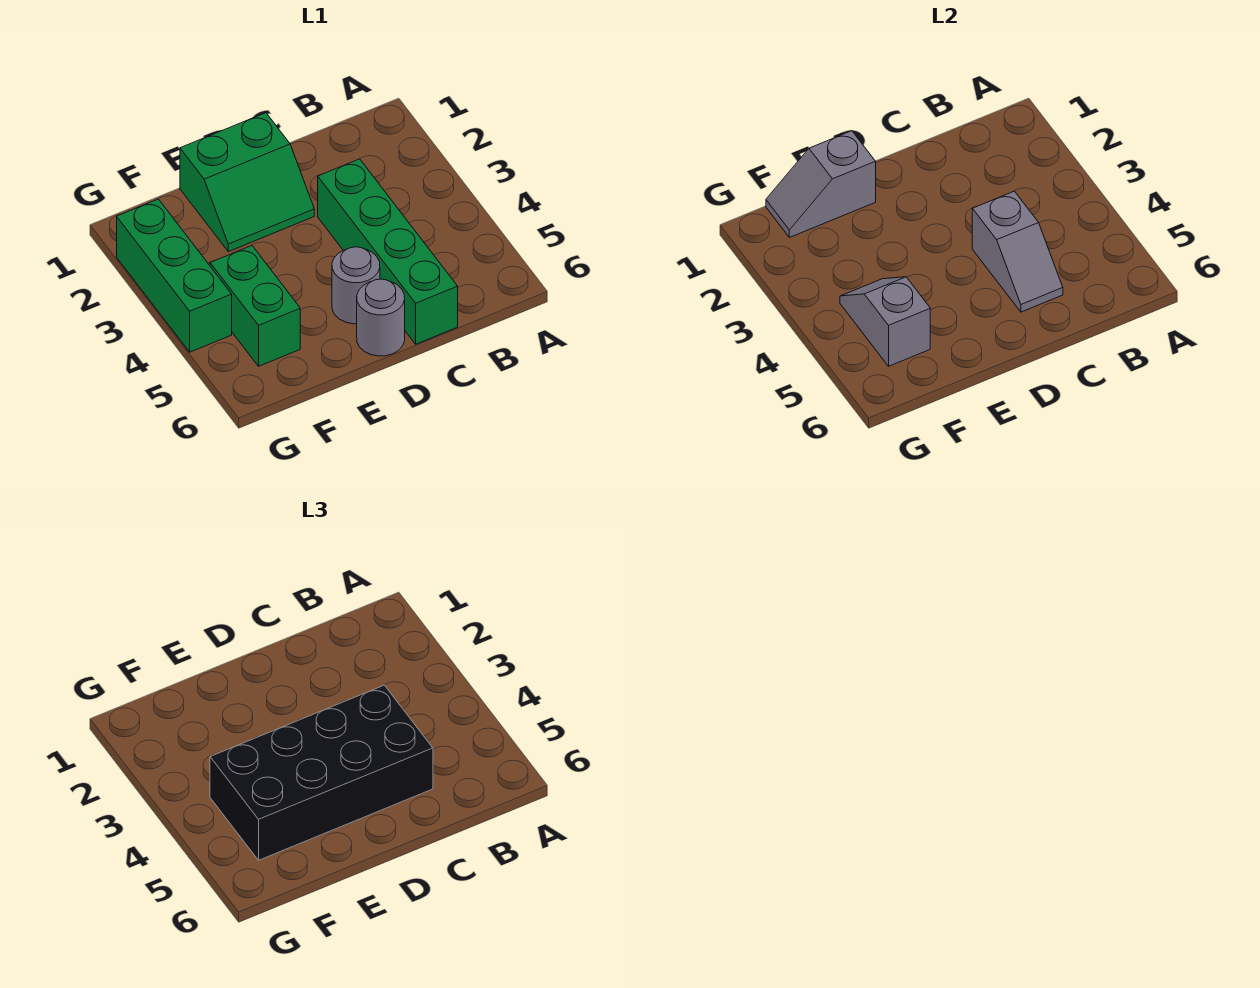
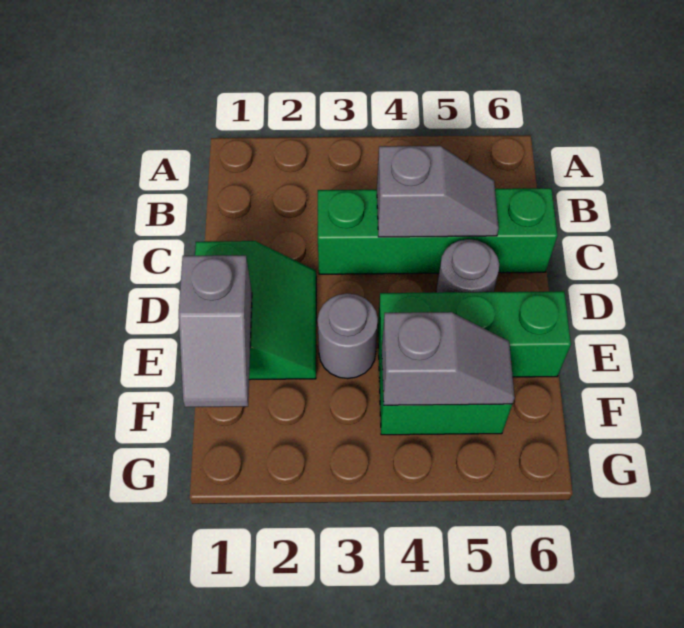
black brick C4:F5 level 3 -> none
grey round brick D6 level 1 -> grey round brick E3 level 1
grey slope F4:F5 level 2 top 5 -> grey slope F4:F5 level 2 top 4
green brick G2:G4 level 1 -> green brick E4:E6 level 1

